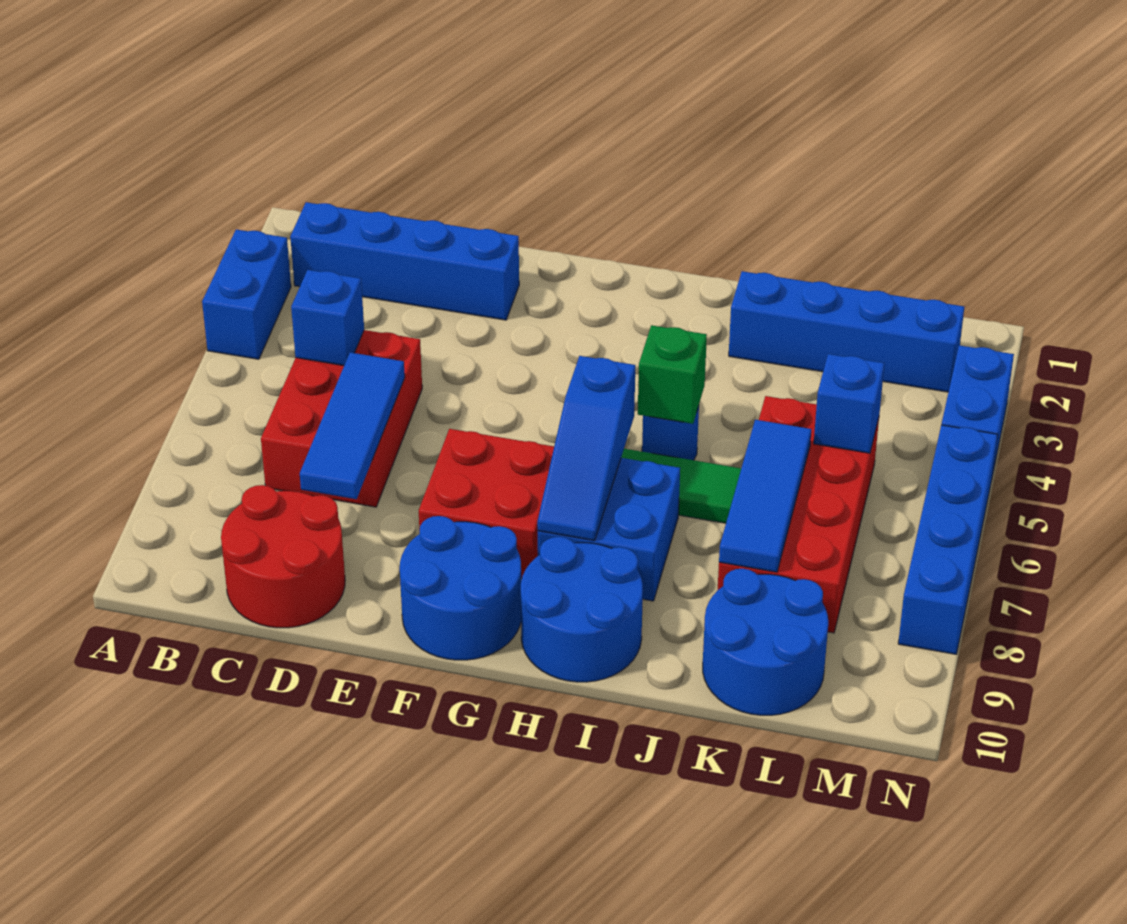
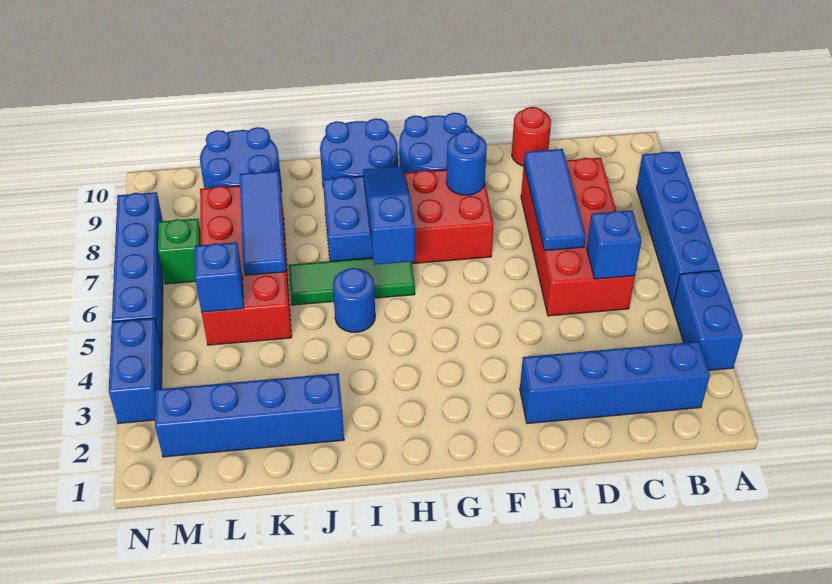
none -> blue brick A5:A8 level 1
red brick C5:D7 level 1 -> red brick C5:D8 level 1
red round brick C9:D10 level 1 -> red round brick D10 level 1
none -> blue round brick F8 level 2
green brick I5 level 2 -> green brick M7 level 1

